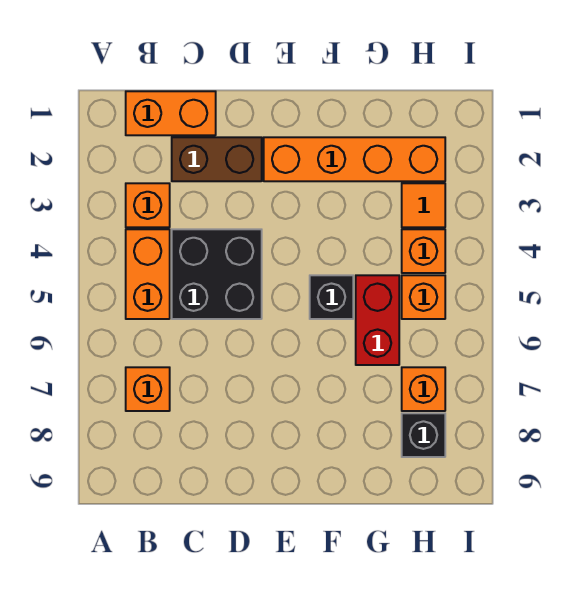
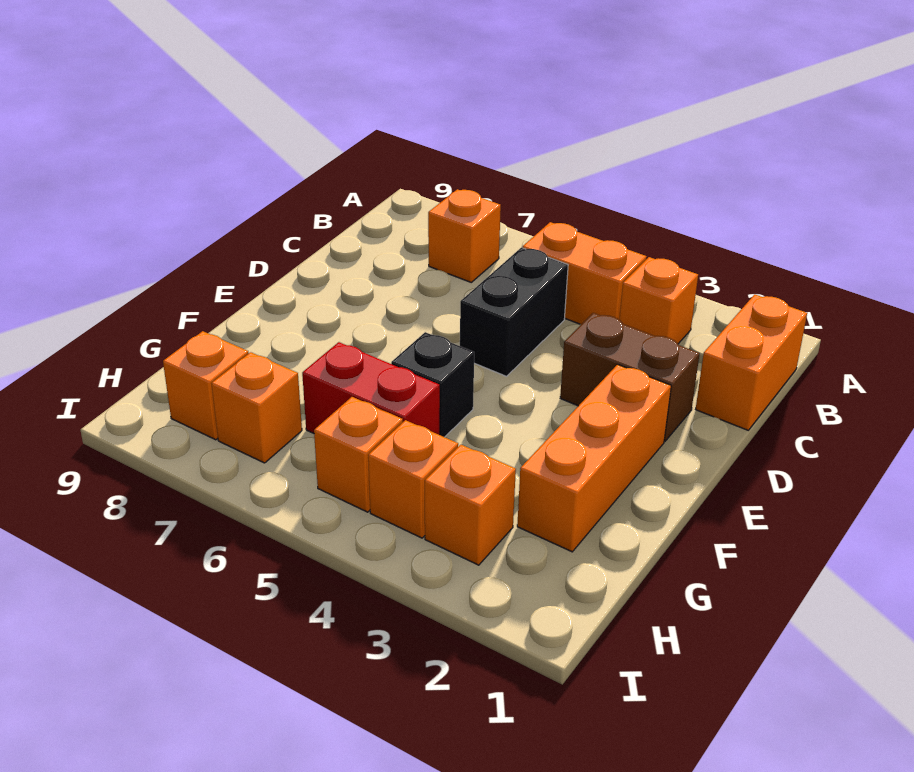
brown brick C2:D2 level 1 -> brown brick D2:D3 level 1
black brick C4:D5 level 1 -> black brick C5:D5 level 1
orange brick E2:H2 level 1 -> orange brick E2:G2 level 1
orange tile H3 level 1 -> orange brick H3 level 1
black brick H8 level 1 -> orange brick H8 level 1

